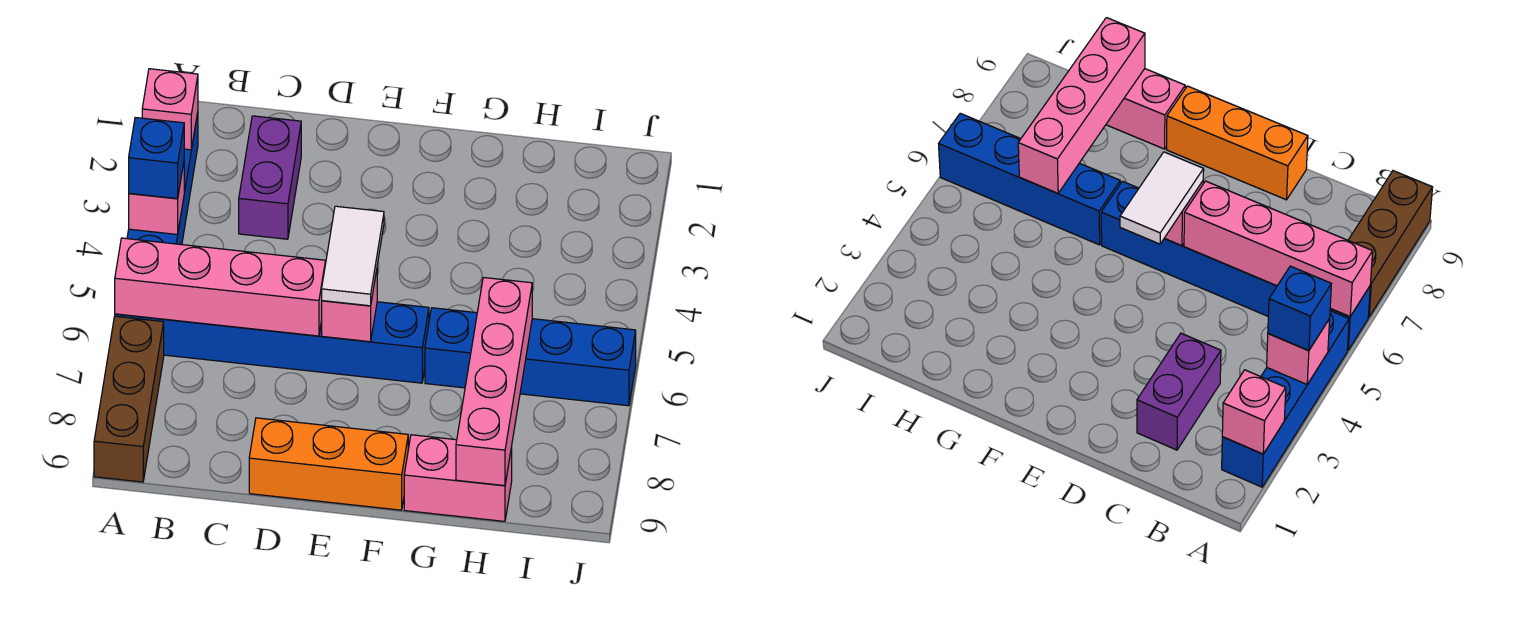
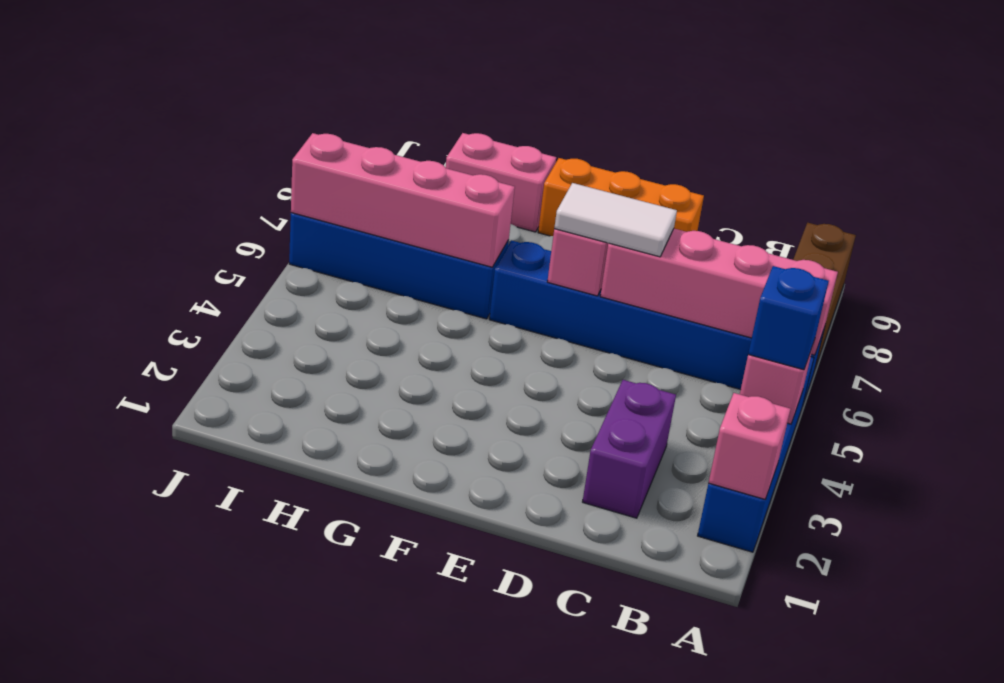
white tile E5:E6 level 3 -> white tile D6:E6 level 3
pink brick H6:H9 level 2 -> pink brick G6:J6 level 2

